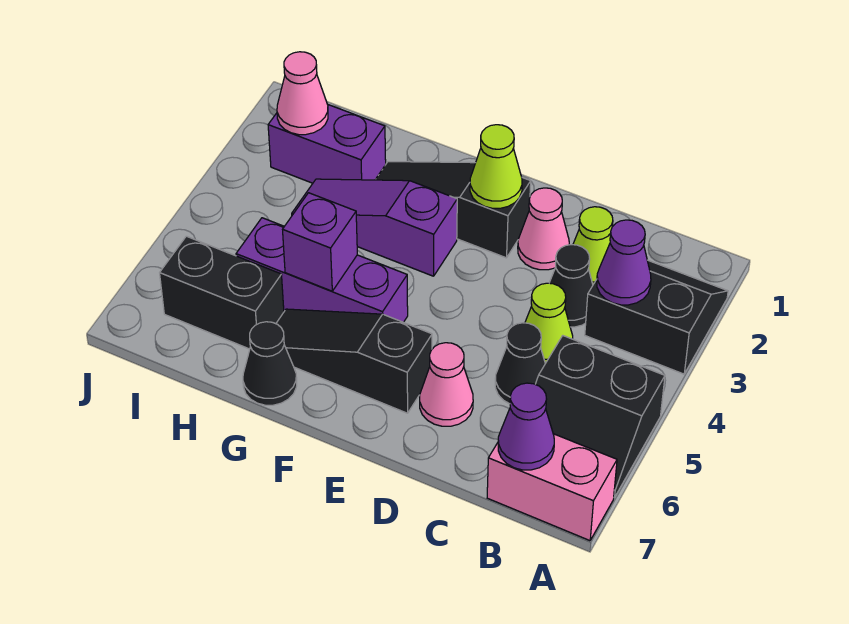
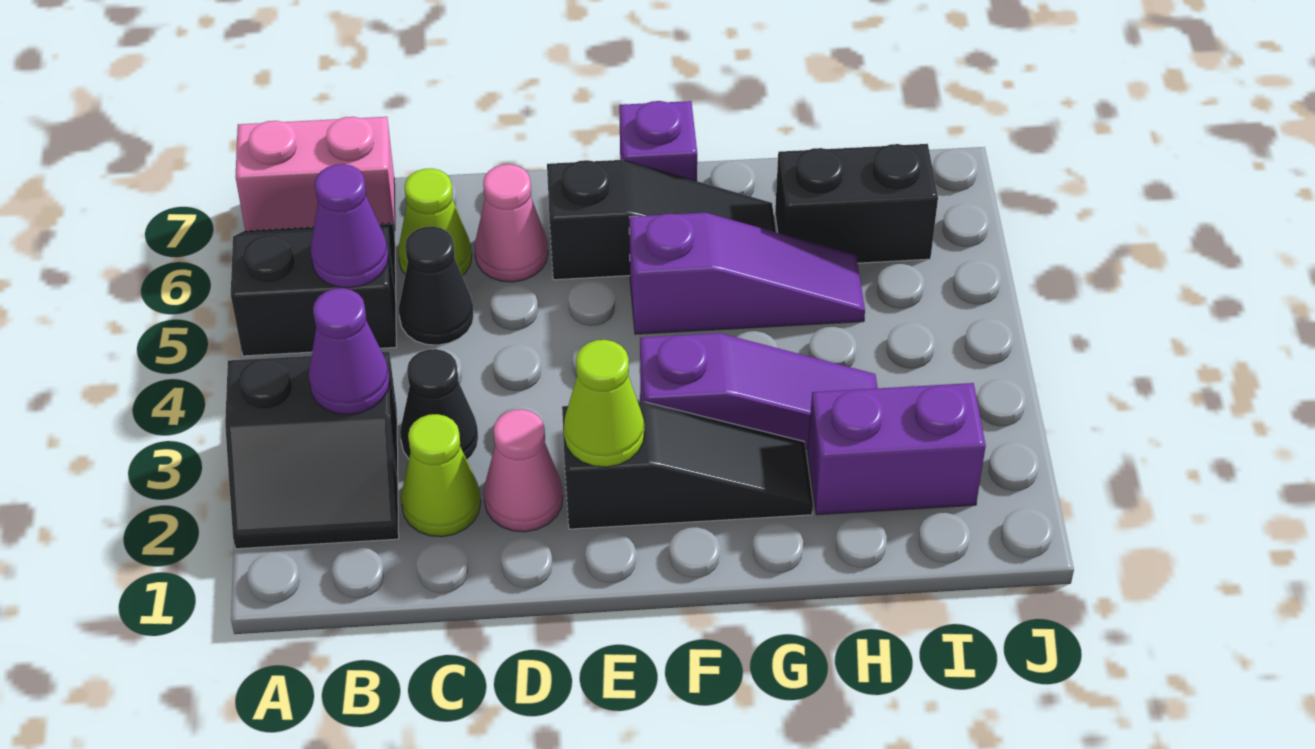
purple cone B7 level 2 -> purple cone B5 level 2
lime cone C4 level 1 -> lime cone C6 level 1
purple brick F5:H5 level 1 -> purple slope F5:H5 level 1 top F
purple brick G5 level 2 -> purple brick F7 level 1
black cone G7 level 1 -> none
pink cone I2 level 2 -> none

